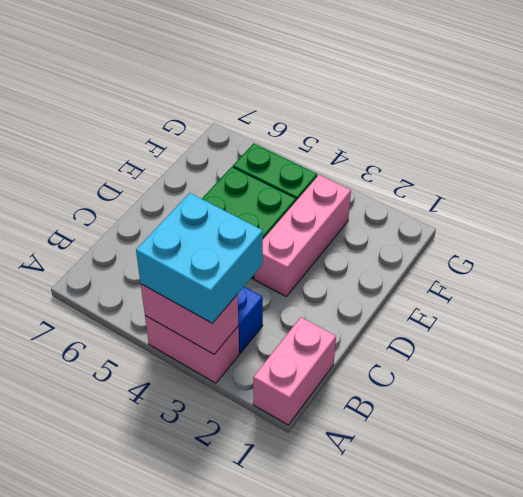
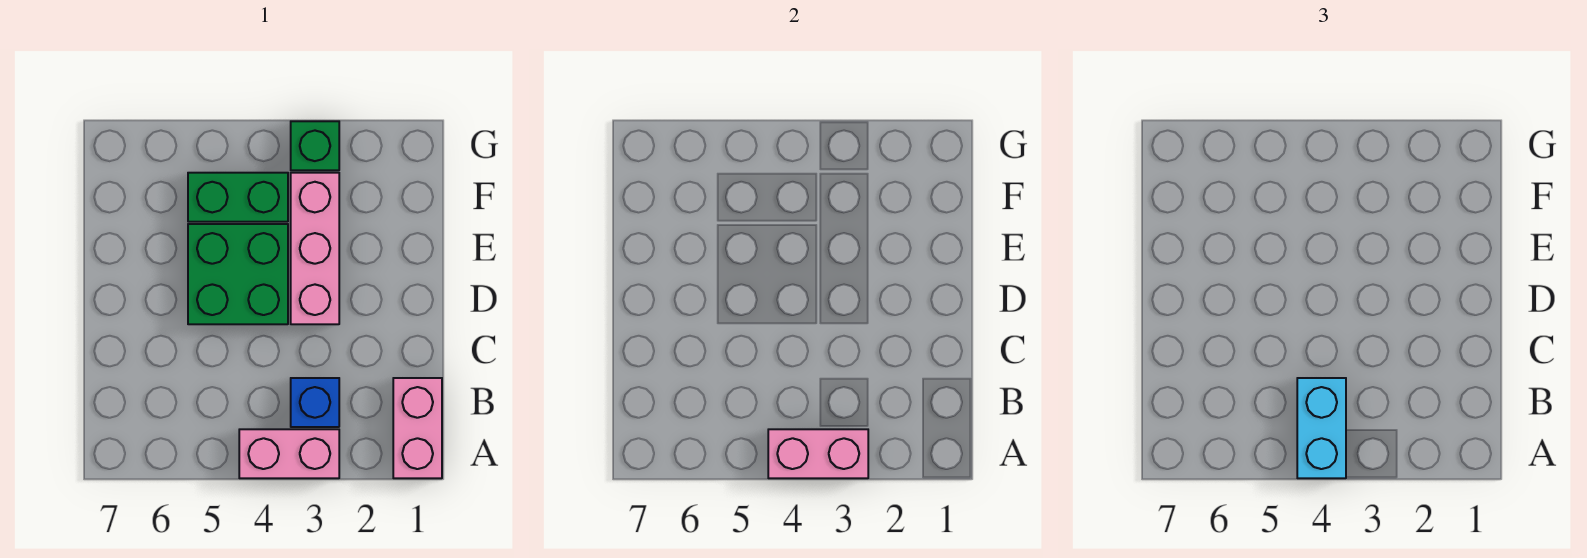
cyan brick A3:B4 level 3 -> cyan brick A4:B4 level 3
none -> green brick G3 level 1

